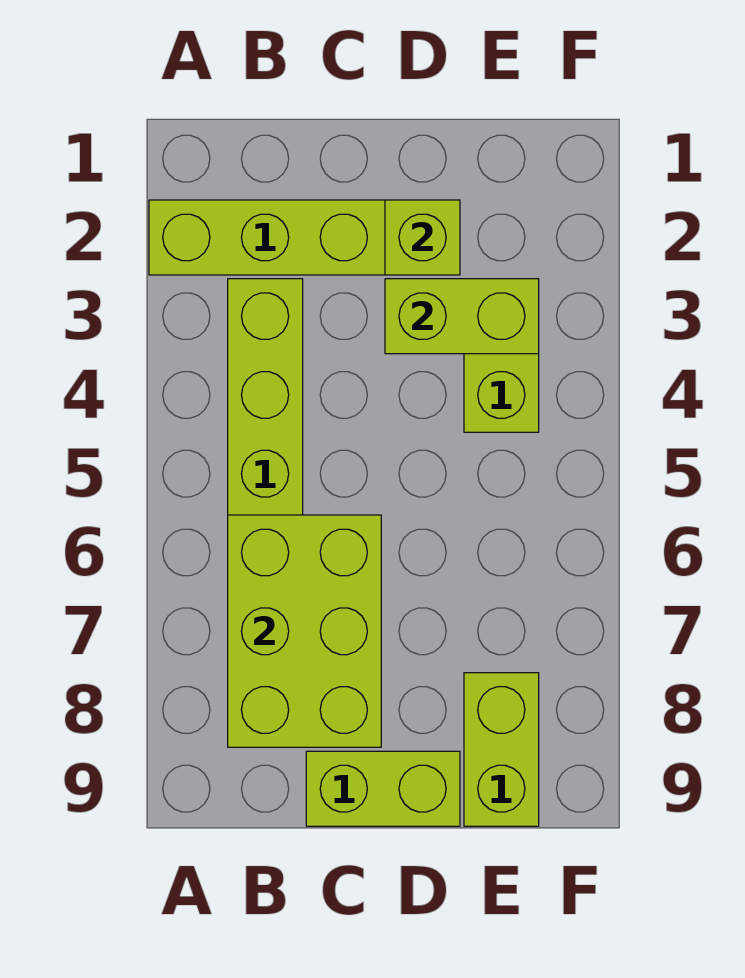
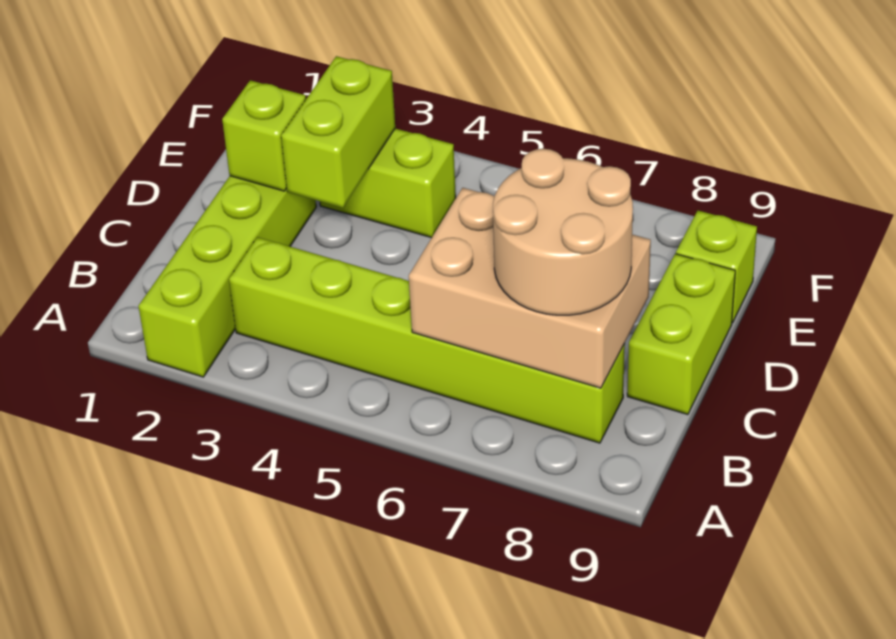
lime brick B6:C8 level 2 -> tan brick B6:C8 level 2
none -> tan round brick B7:C8 level 3
lime brick E8:E9 level 1 -> lime brick E9 level 1

